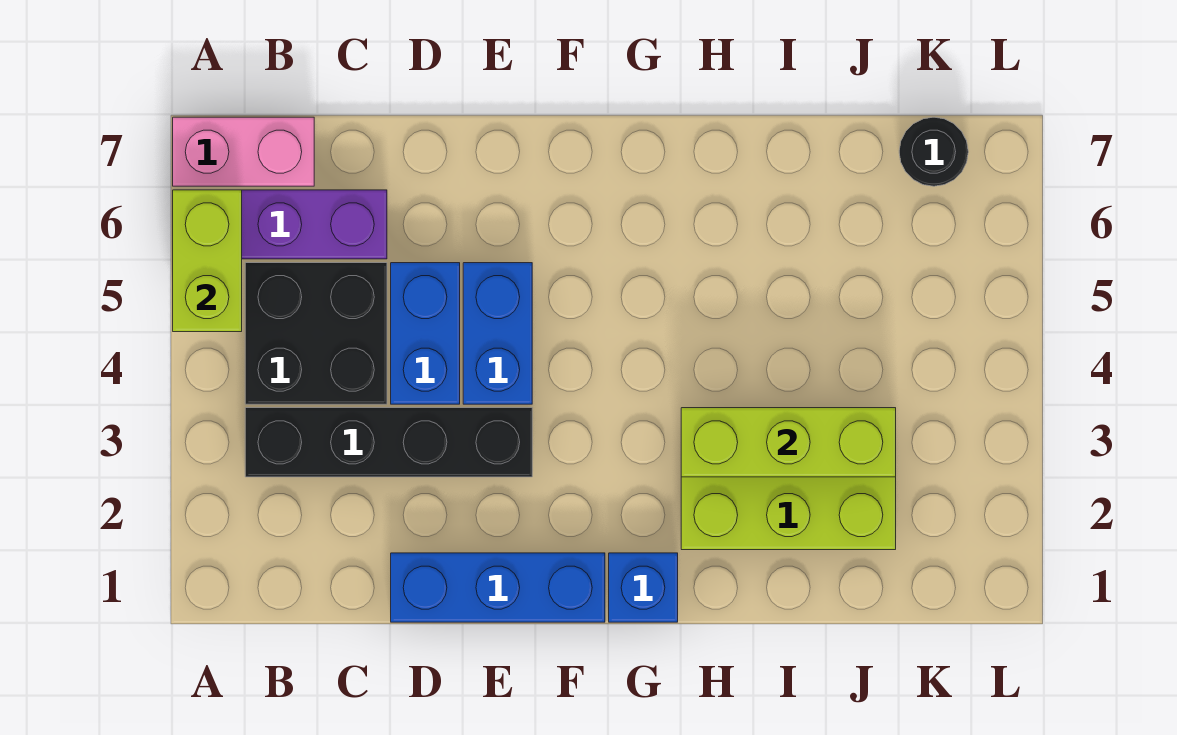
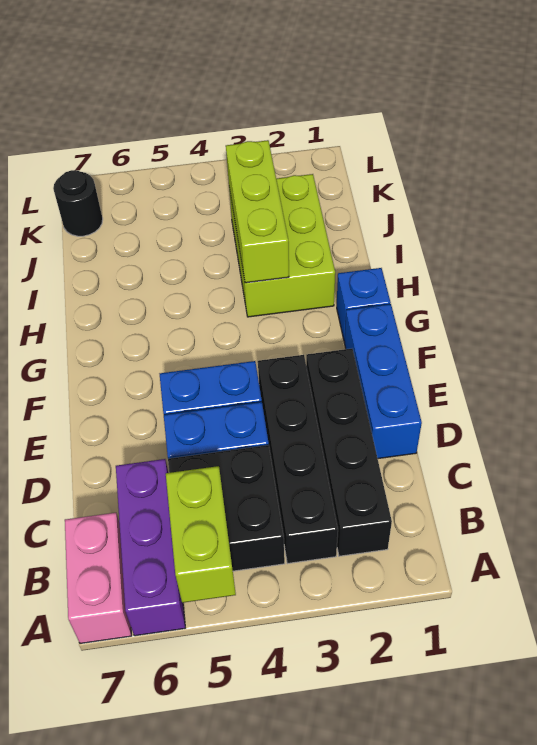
lime brick A5:A6 level 2 -> lime brick A5:B5 level 2
none -> black brick B2:E2 level 1

